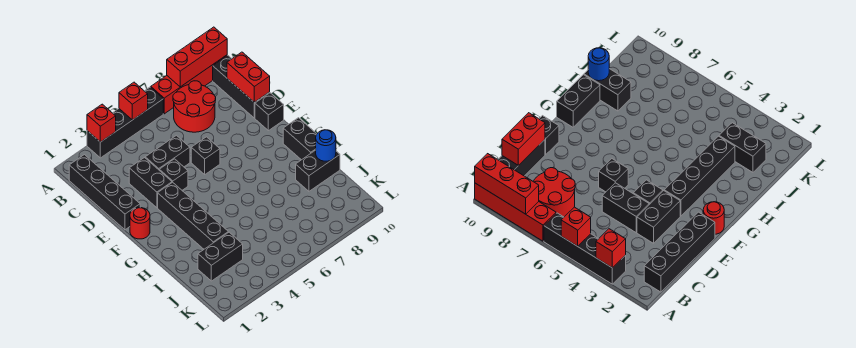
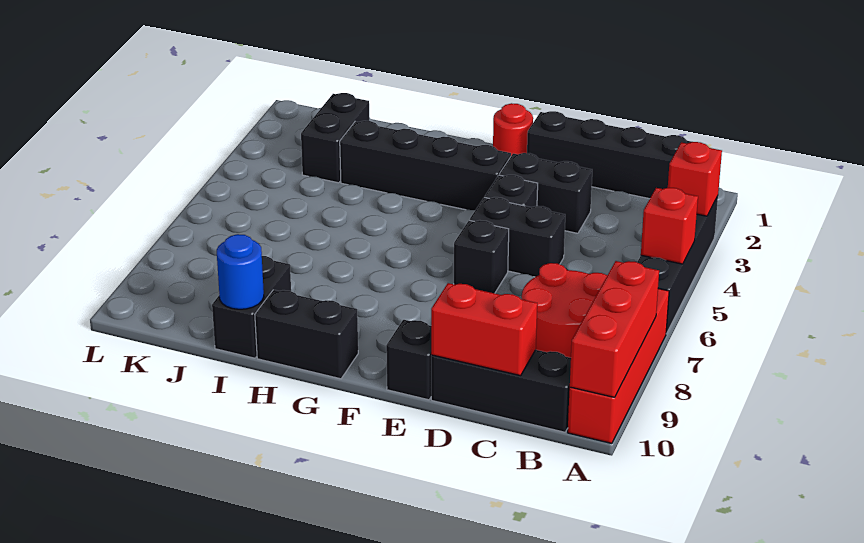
black brick D4:D5 level 1 -> black brick D5:E5 level 1

